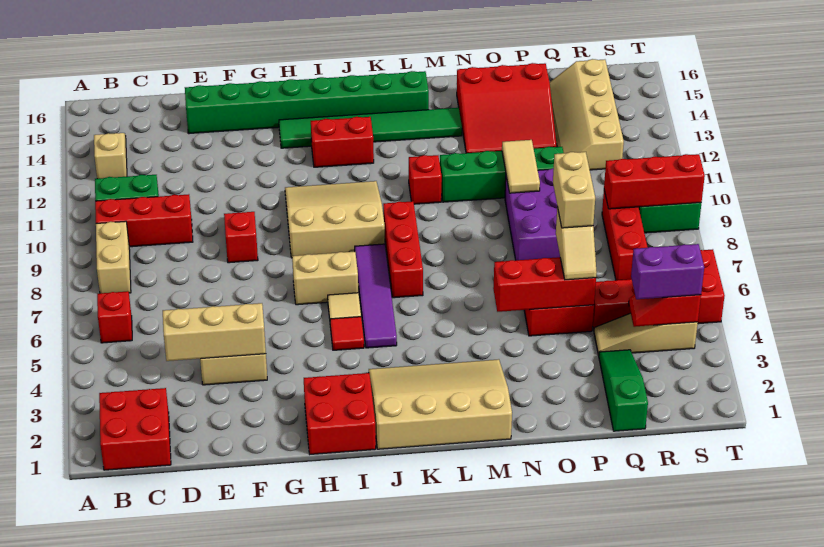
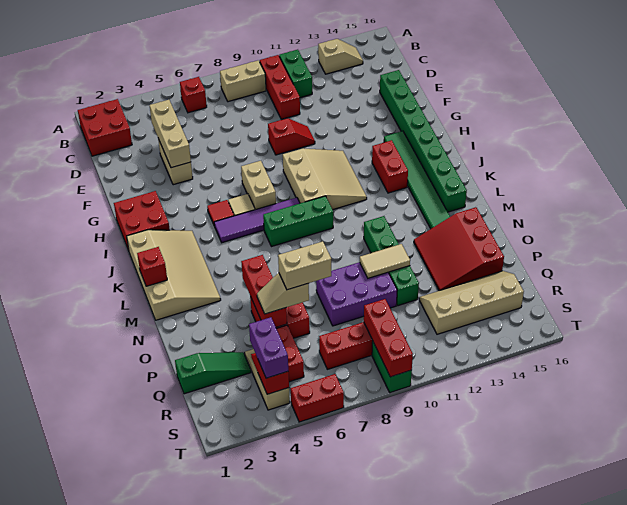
red brick K7:K9 level 1 -> green brick K7:K9 level 1
red brick L11 level 1 -> red brick L1 level 2

